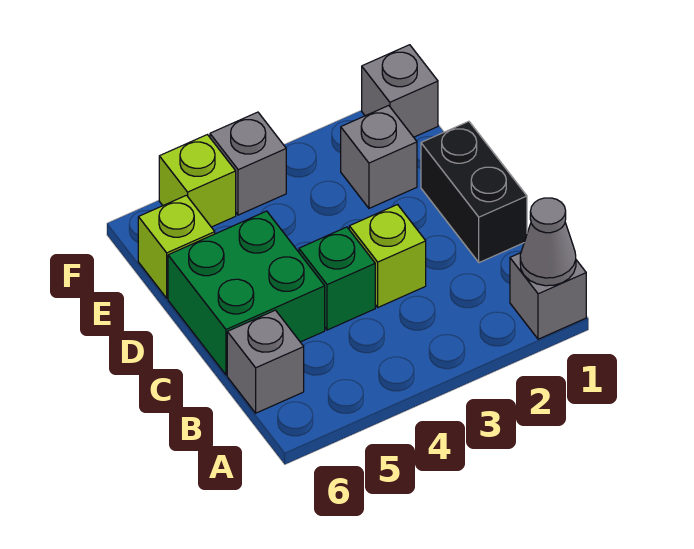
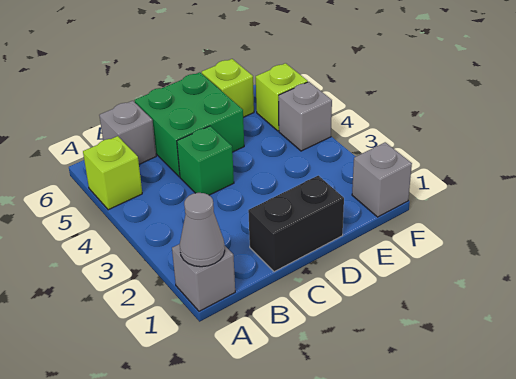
lime brick C3 level 1 -> lime brick A5 level 1
grey brick E2 level 1 -> none

